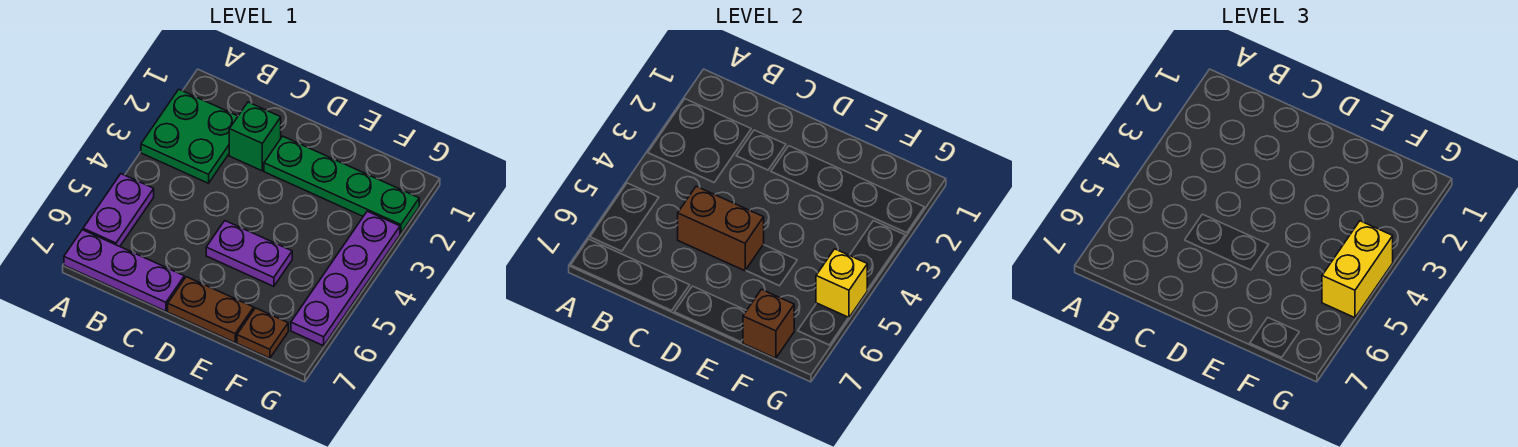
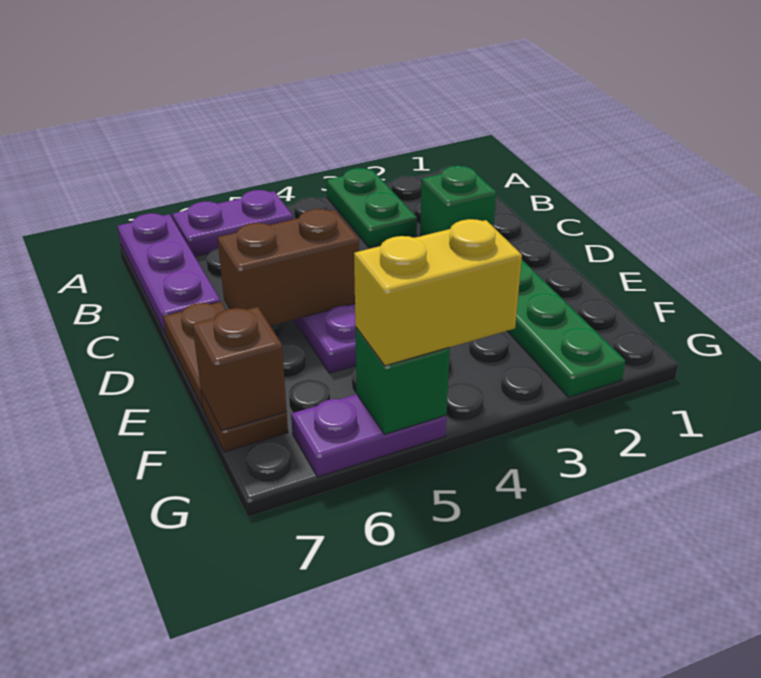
green plate A2:B3 level 1 -> green plate A3:B3 level 1
brown brick C5:D5 level 2 -> brown brick D5:D6 level 2
purple plate G3:G6 level 1 -> purple plate G5:G6 level 1
yellow brick G5 level 2 -> green brick G5 level 2

